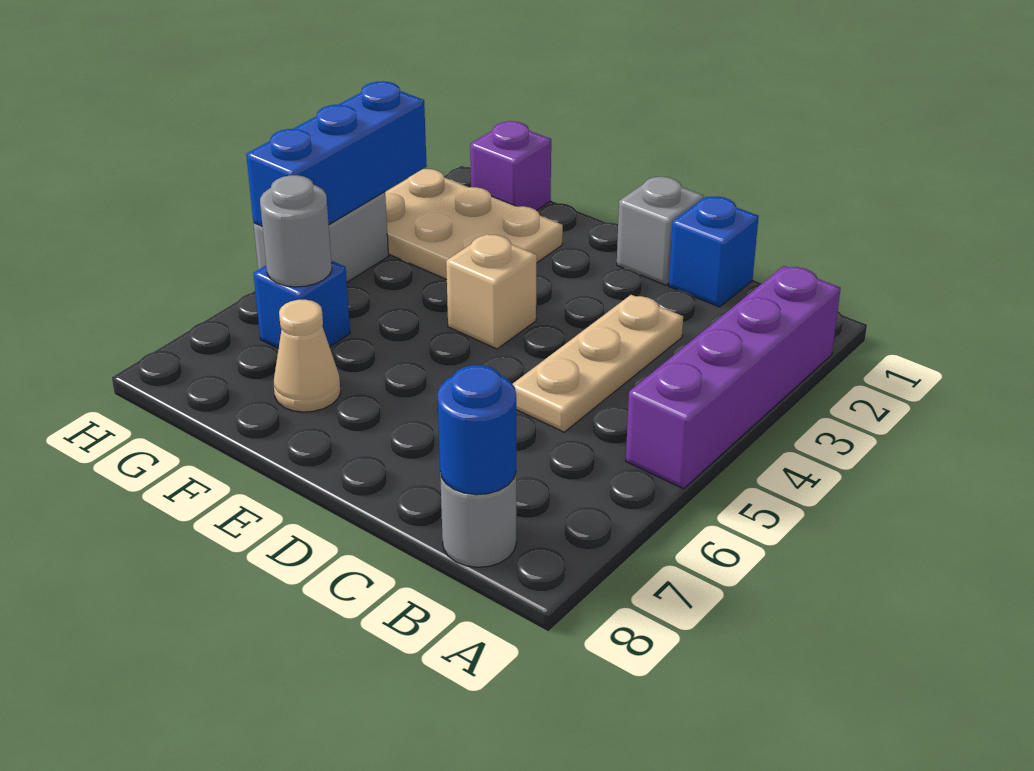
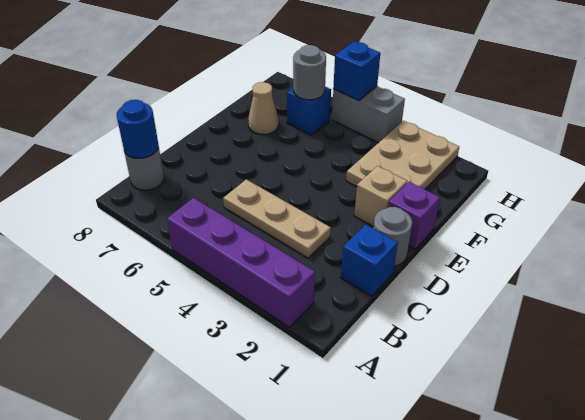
grey brick D1 level 1 -> grey round brick D1 level 1
tan brick E4 level 1 -> tan brick E2 level 1
purple brick G1 level 1 -> purple brick E1 level 1
blue brick H3:H5 level 2 -> blue brick H5 level 2

